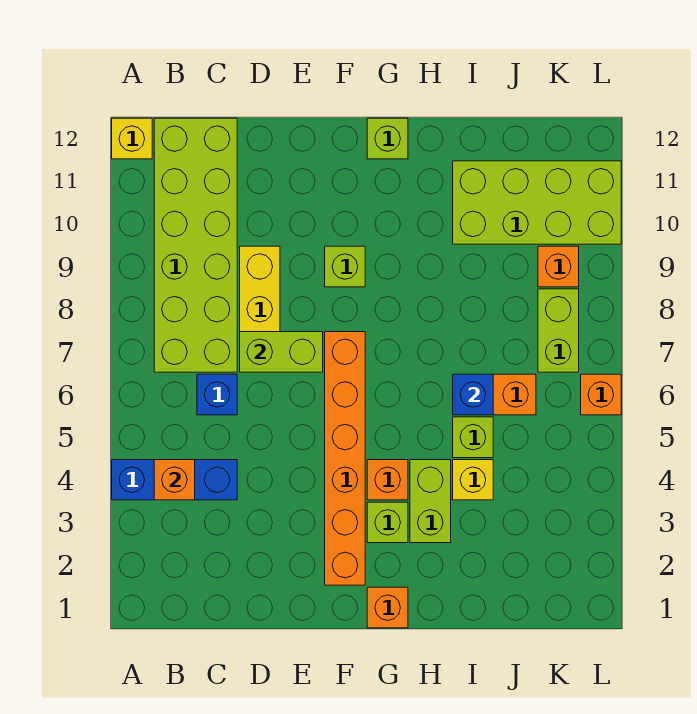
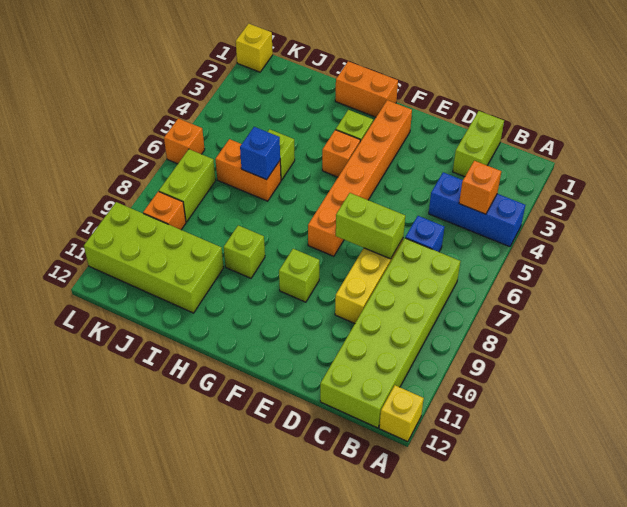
orange brick G1 level 1 -> orange brick G1:H1 level 1
lime brick G12 level 1 -> lime brick H9 level 1
lime brick H3:H4 level 1 -> lime brick C1:C2 level 1
yellow brick I4 level 1 -> yellow brick L1 level 1

